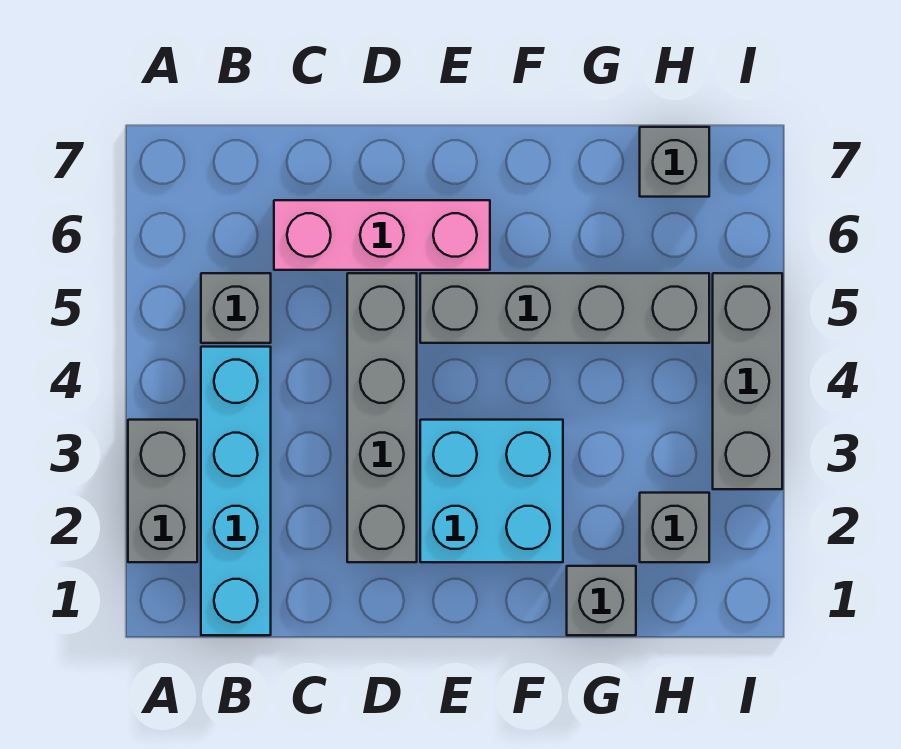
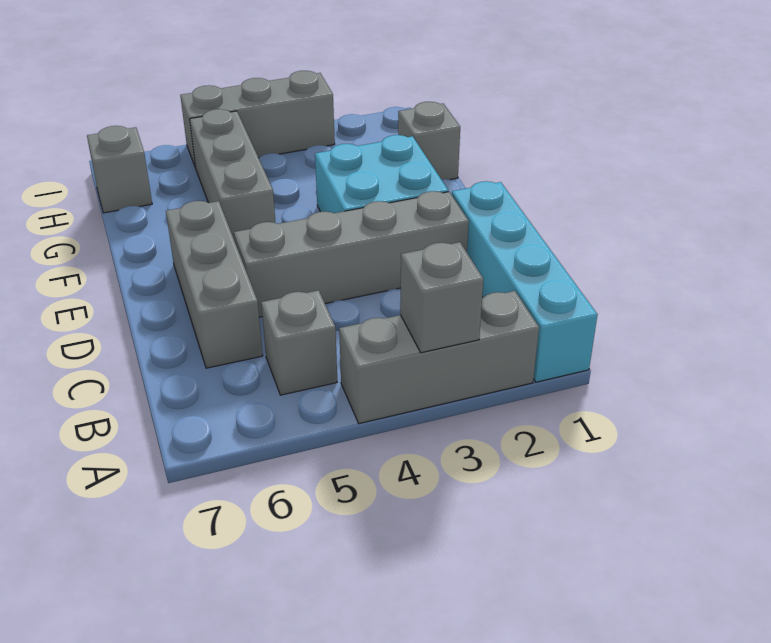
grey brick A2:A3 level 1 -> grey brick A2:A4 level 1
cyan brick B1:B4 level 1 -> cyan brick A1:D1 level 1
pink brick C6:E6 level 1 -> grey brick C6:E6 level 1
grey brick E5:H5 level 1 -> grey brick F5:H5 level 1
grey brick H2 level 1 -> grey brick A3 level 2

